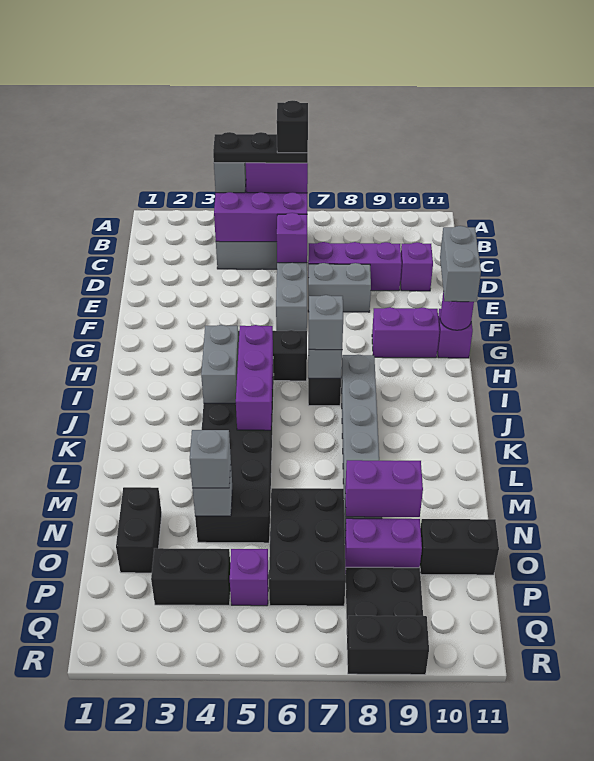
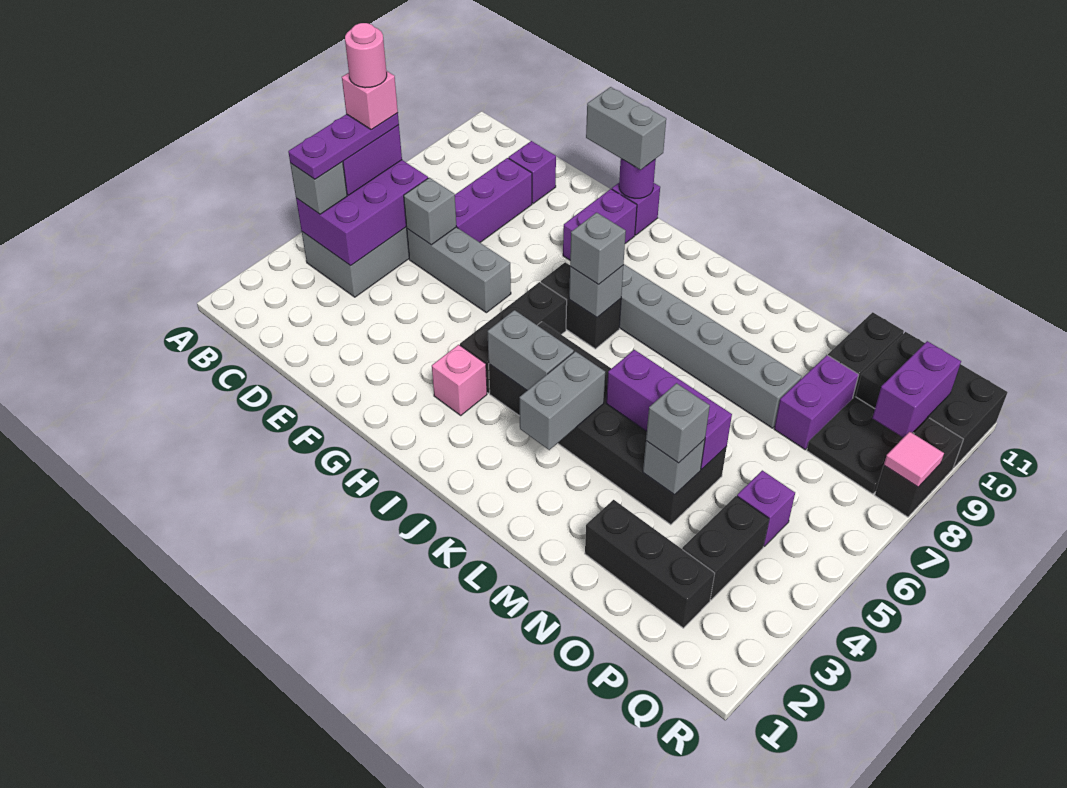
black plate B4:B6 level 4 -> purple plate B4:B6 level 4
black brick B6 level 5 -> pink brick B6 level 5
none -> pink round brick B6 level 6
purple brick D6 level 2 -> grey brick D6 level 2
grey brick E7:E8 level 1 -> grey brick K3:K4 level 2
none -> pink brick H3 level 1
purple brick I5:K5 level 2 -> purple brick L5:N5 level 2
black brick N2:O2 level 1 -> black brick N2:P2 level 1
black brick N6:P7 level 1 -> black brick P10:R11 level 1
purple brick N8:N9 level 2 -> purple brick Q9:Q10 level 2
none -> pink tile R8 level 2

